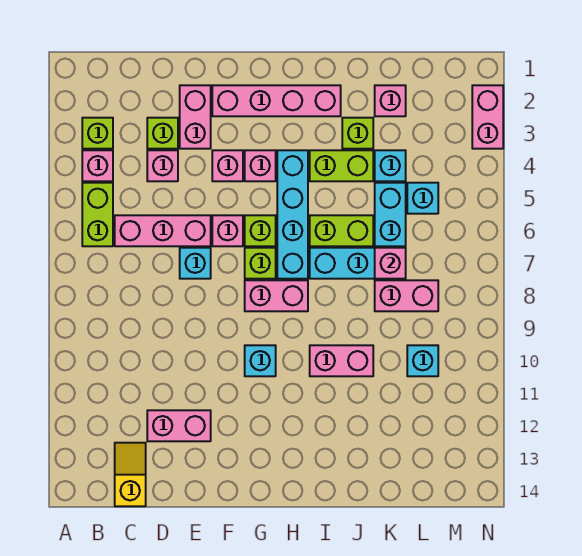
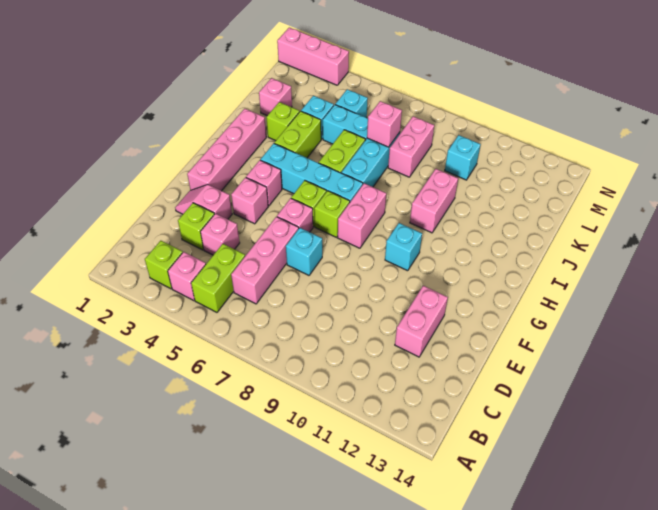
lime brick B5:B6 level 1 -> lime brick B5:C5 level 1
yellow slope C13:C14 level 1 top 14 -> none
pink brick E2:E3 level 1 -> pink slope E2:E3 level 1 top 3
pink brick N2:N3 level 1 -> pink brick N1:N3 level 1

